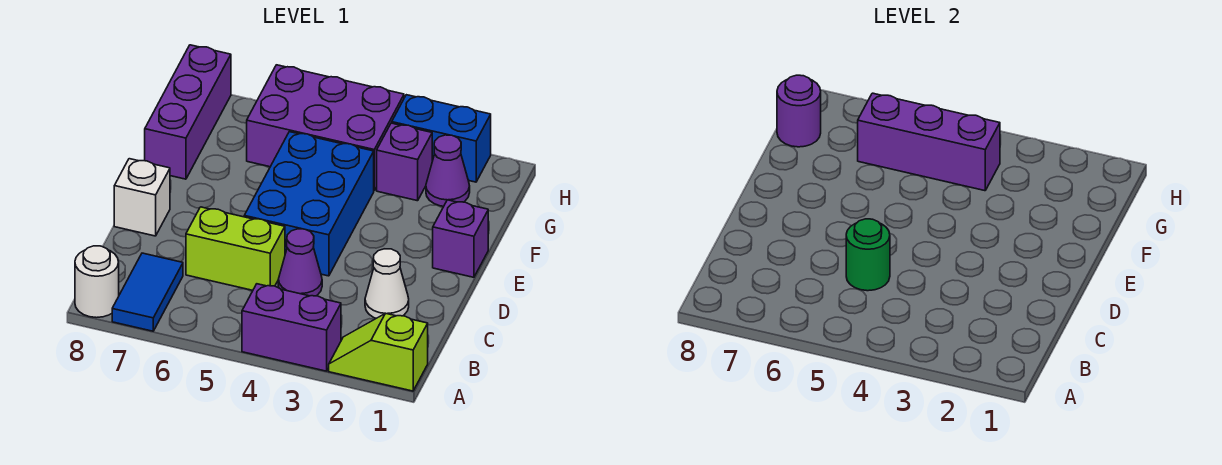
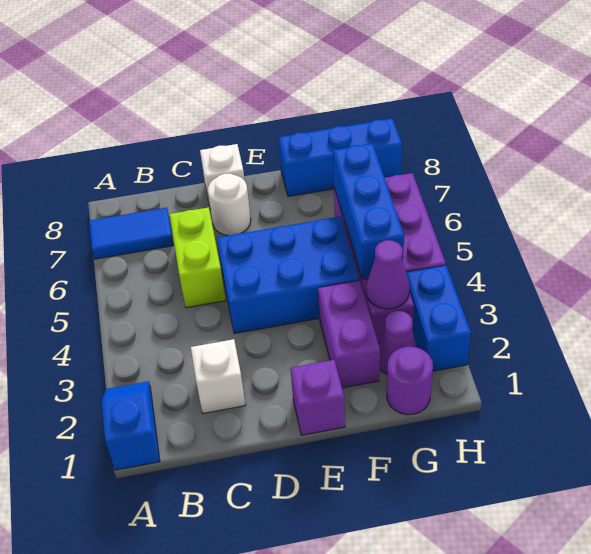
lime slope A1:A2 level 1 top 1 -> blue slope A1:A2 level 1 top 1
purple brick A3:A4 level 1 -> purple brick F2:F3 level 1
white round brick A8 level 1 -> white round brick D7 level 1
white cone C2 level 1 -> white brick C2 level 1
purple cone C4 level 1 -> purple cone G3 level 2
green round brick C5 level 2 -> none
purple brick F8:H8 level 1 -> blue brick F8:H8 level 1
purple brick G4:G6 level 2 -> blue brick G4:G6 level 2
purple round brick G8 level 2 -> purple round brick G1 level 1

